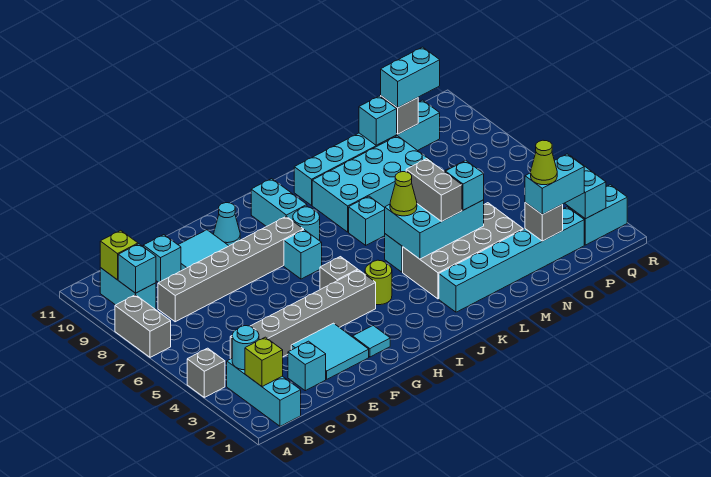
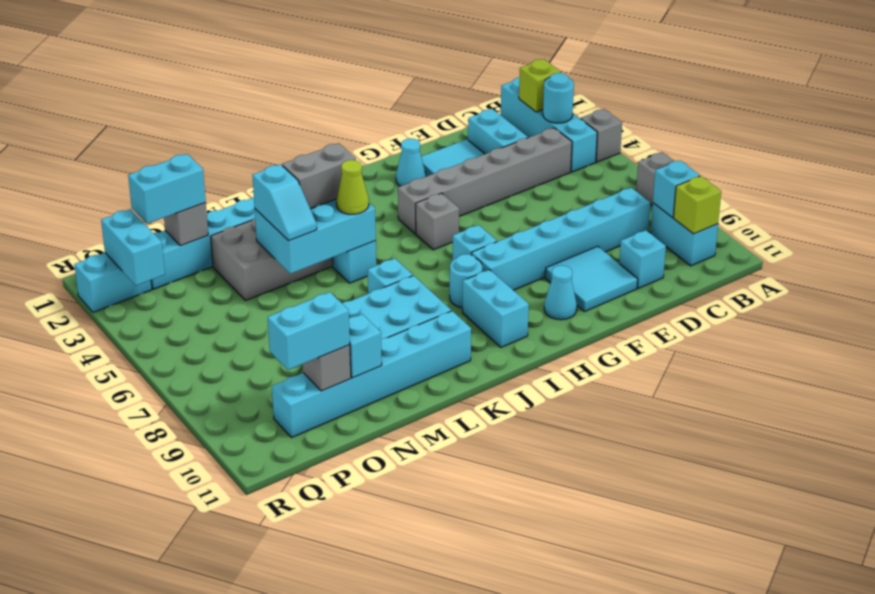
cyan brick B1:B3 level 1 -> cyan brick B1:B4 level 1
grey brick C8:H8 level 1 -> cyan brick C8:H8 level 1
cyan brick D2 level 1 -> cyan brick D2:D3 level 1
cyan tile G2 level 1 -> cyan cone G2 level 1
lime round brick I4 level 1 -> none
grey brick L4:L5 level 3 -> grey brick K4:L4 level 3
lime cone O2 level 4 -> none

